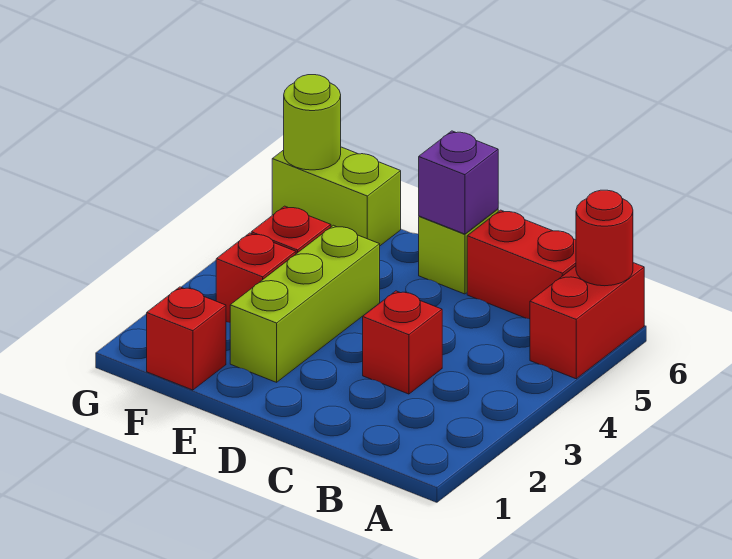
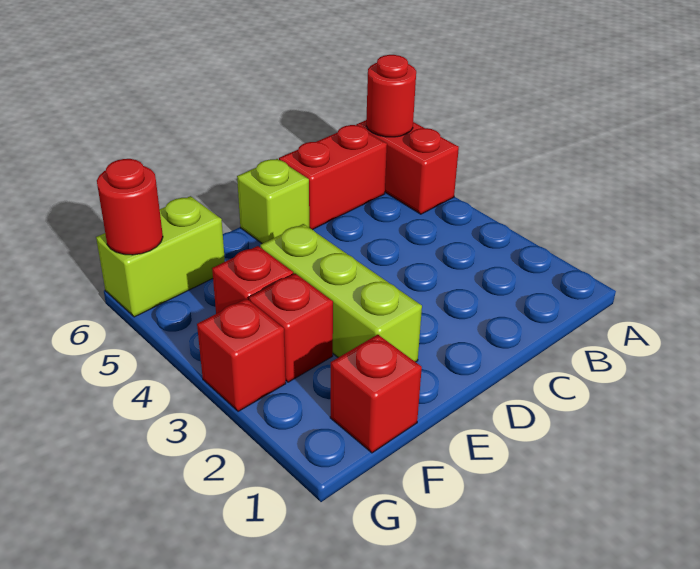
red brick C3 level 1 -> red brick G3 level 1
purple brick D6 level 2 -> none
lime round brick G6 level 2 -> red round brick G6 level 2

